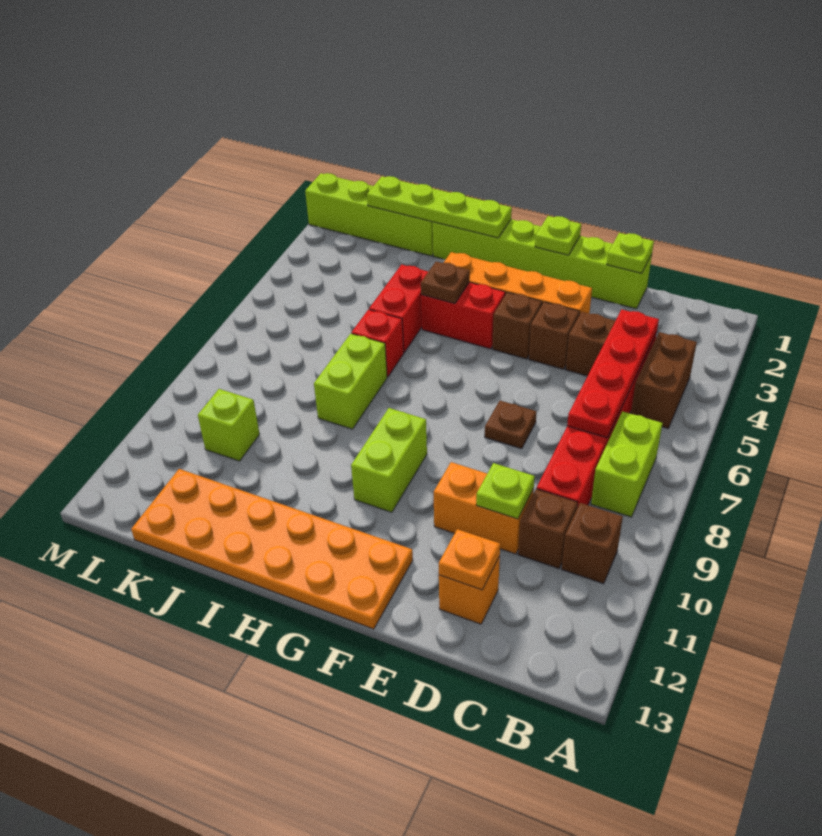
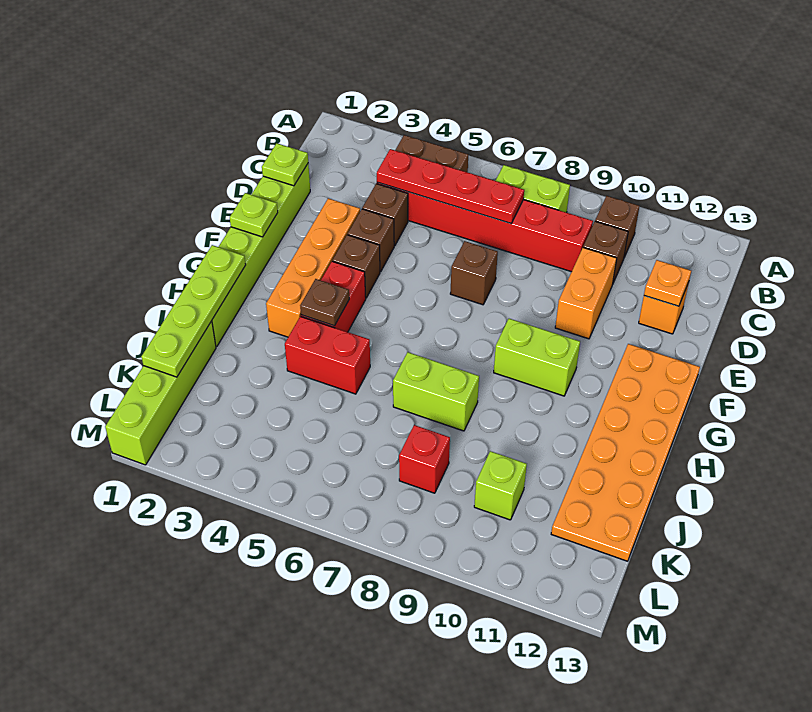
lime plate D10 level 2 -> none
brown plate E7 level 1 -> brown brick E7 level 1
red brick I6 level 1 -> red brick K8 level 1

